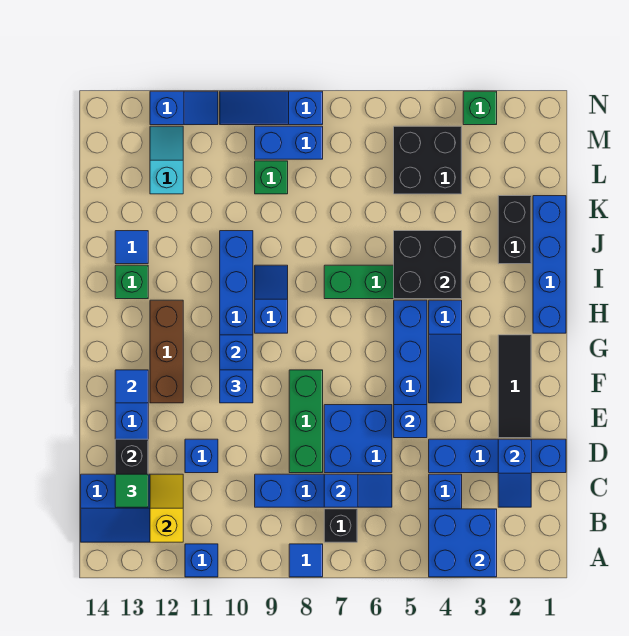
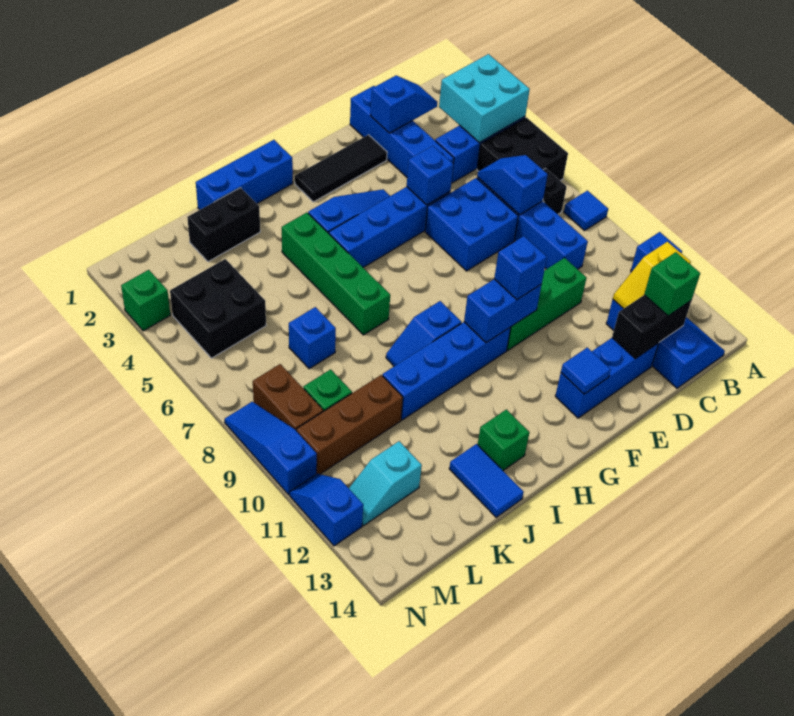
blue brick A3:B4 level 2 -> cyan brick A3:B4 level 2
green tile C13 level 3 -> green brick C13 level 3
green brick D8:F8 level 1 -> green brick D10:F10 level 1
blue brick D11 level 1 -> blue brick K7 level 1
brown brick F12:H12 level 1 -> brown brick K10:M10 level 1
blue brick H1:K1 level 1 -> blue brick H1:J1 level 1
black brick I4:J5 level 2 -> black brick A5:B6 level 1
blue tile J13 level 1 -> blue tile J13:J14 level 1
blue brick M8:M9 level 1 -> brown brick M8:M9 level 1
blue slope N8:N10 level 1 top 8 -> blue slope N8:N10 level 1 top 10

